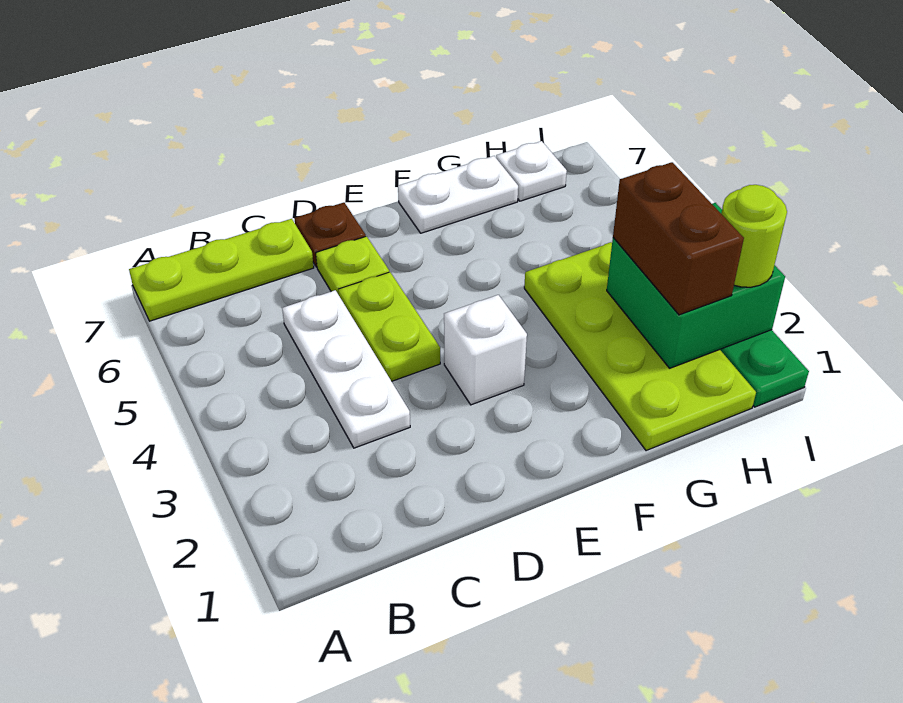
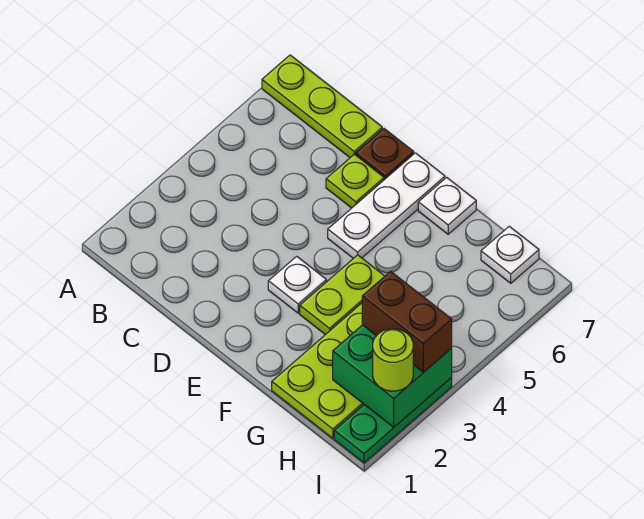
white plate C3:C5 level 1 -> white plate E5:E7 level 1
lime plate D4:D5 level 1 -> lime plate F3:F4 level 1
white brick E3 level 1 -> white plate E3 level 1
white plate F7:G7 level 1 -> white plate F7 level 1
brown brick H2:H3 level 3 -> brown brick H3:I3 level 3

